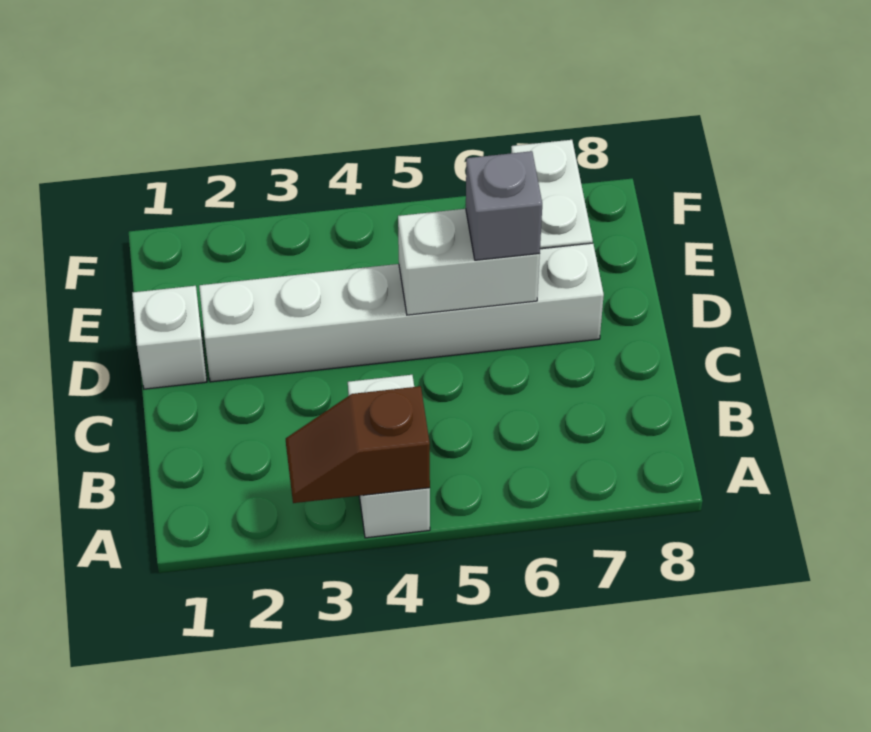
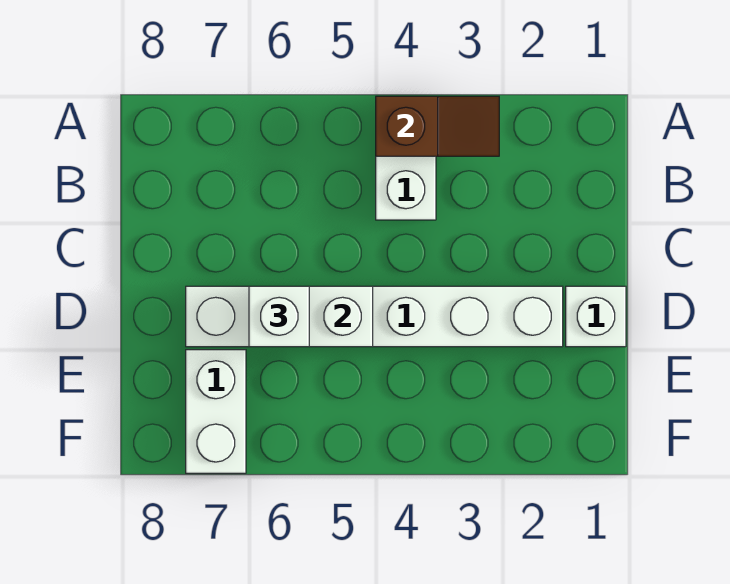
grey brick D6 level 3 -> white brick D6 level 3

